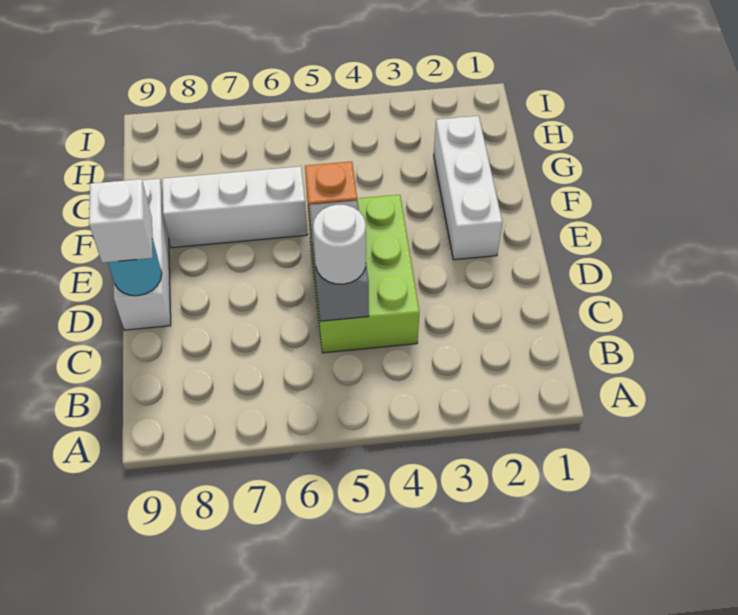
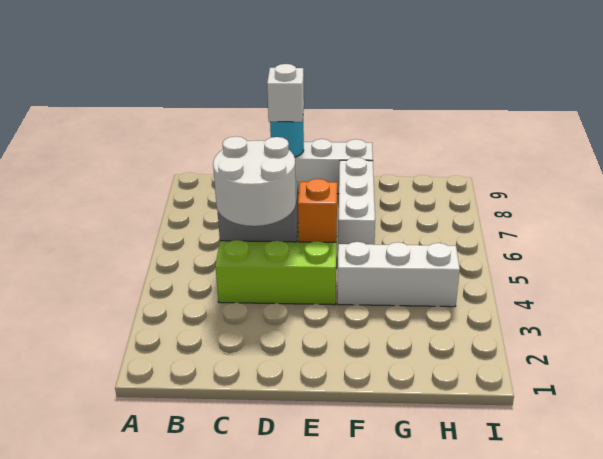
white round brick C5 level 3 -> white round brick C4:D5 level 3
white brick E2:G2 level 1 -> white brick F4:H4 level 1

